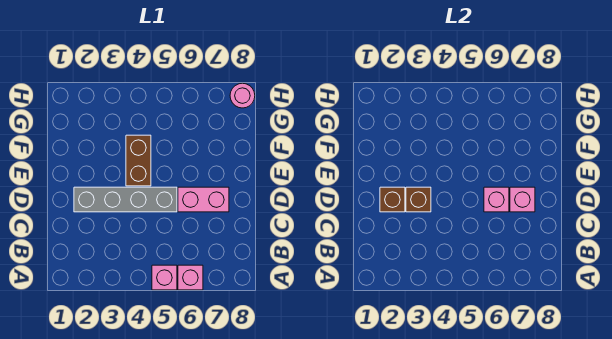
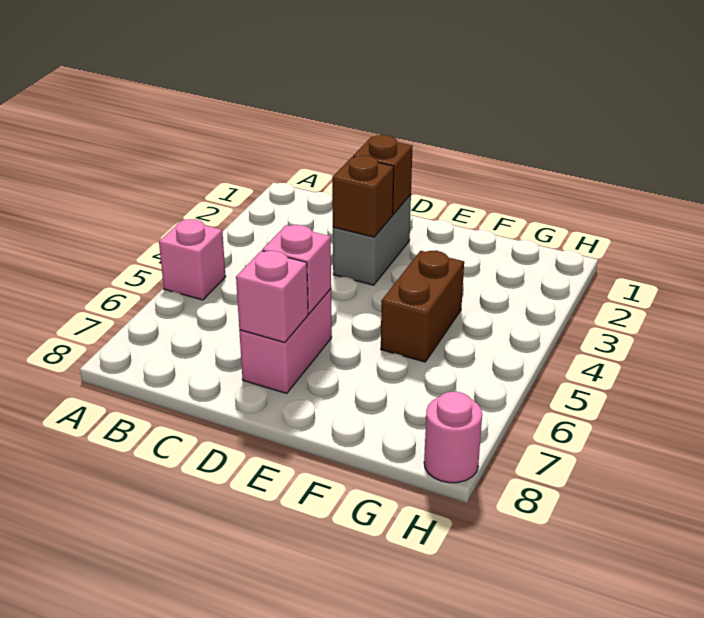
pink brick A6 level 1 -> none
grey brick D2:D5 level 1 -> grey brick D2:D3 level 1
brown brick E4:F4 level 1 -> brown brick F4:F5 level 1

